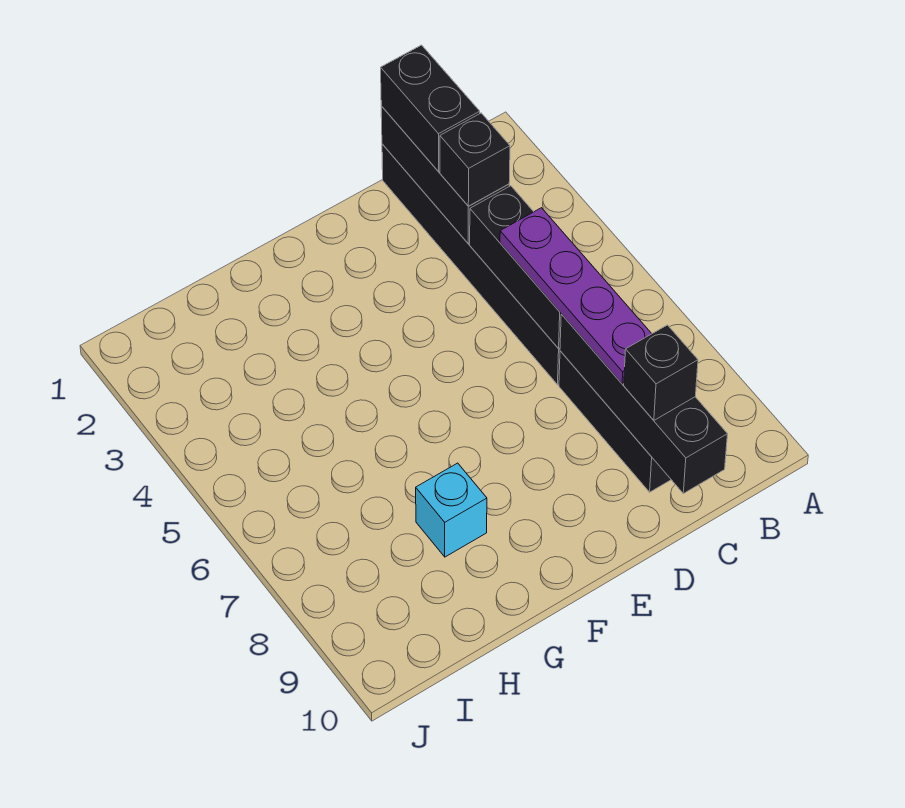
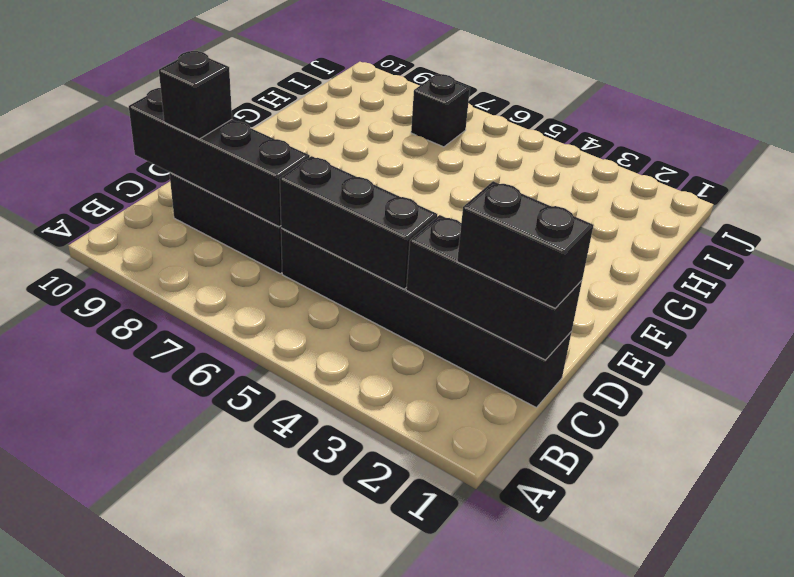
black brick C3 level 3 -> black brick I7 level 1
purple plate C5:C8 level 3 -> none
cyan brick G8 level 1 -> none

